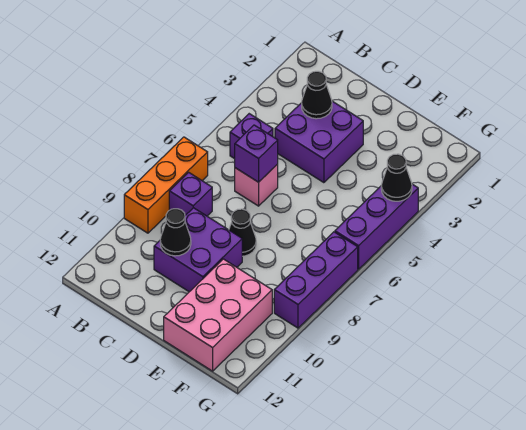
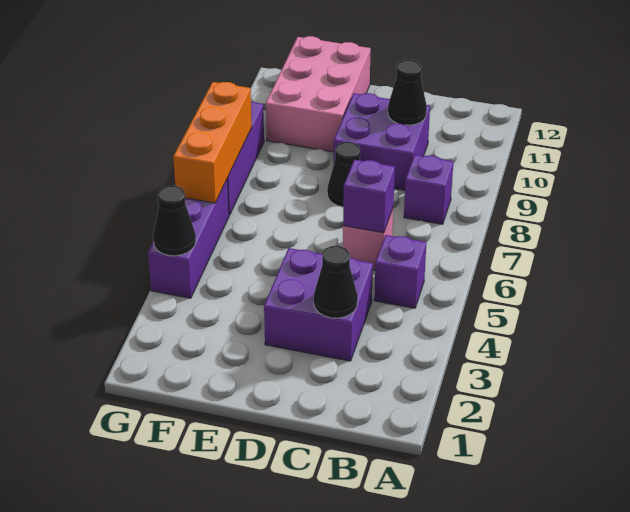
orange brick A7:A9 level 1 -> orange brick G6:G8 level 2

